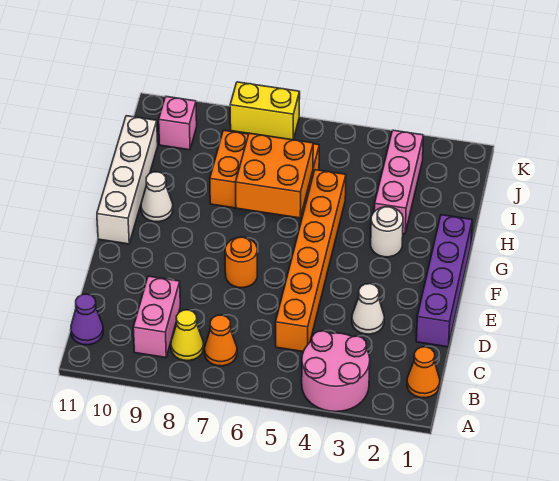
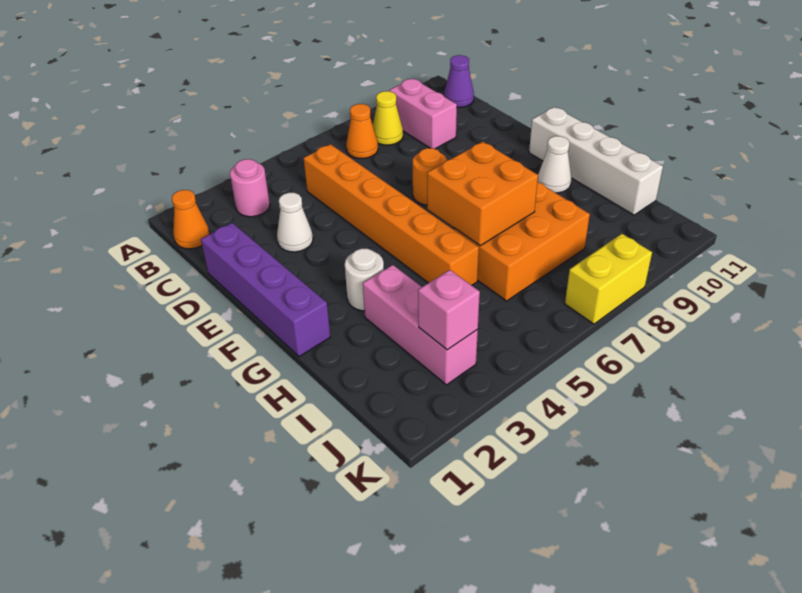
pink round brick A3:B4 level 1 -> pink round brick B3 level 1
pink brick J10 level 1 -> pink brick J3 level 2

